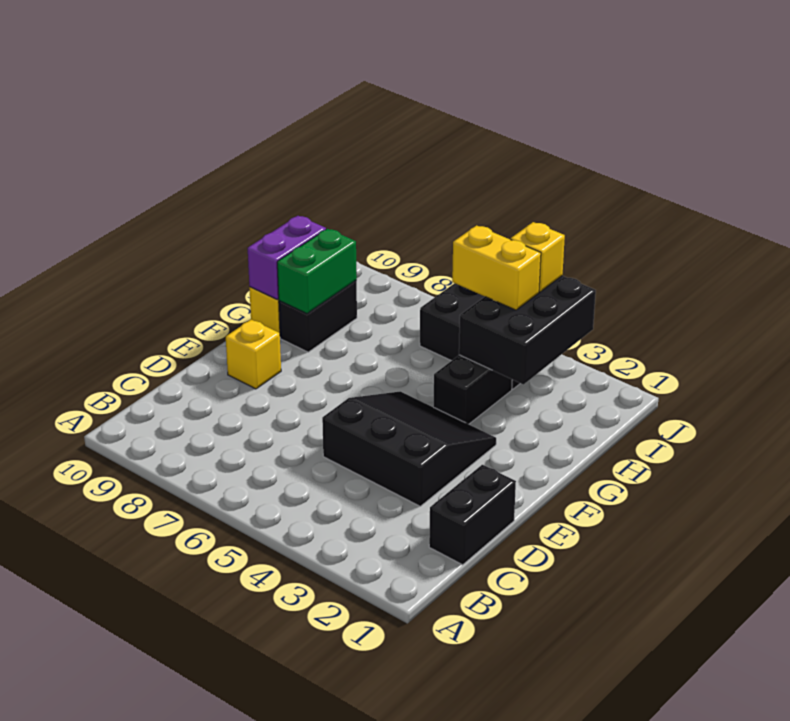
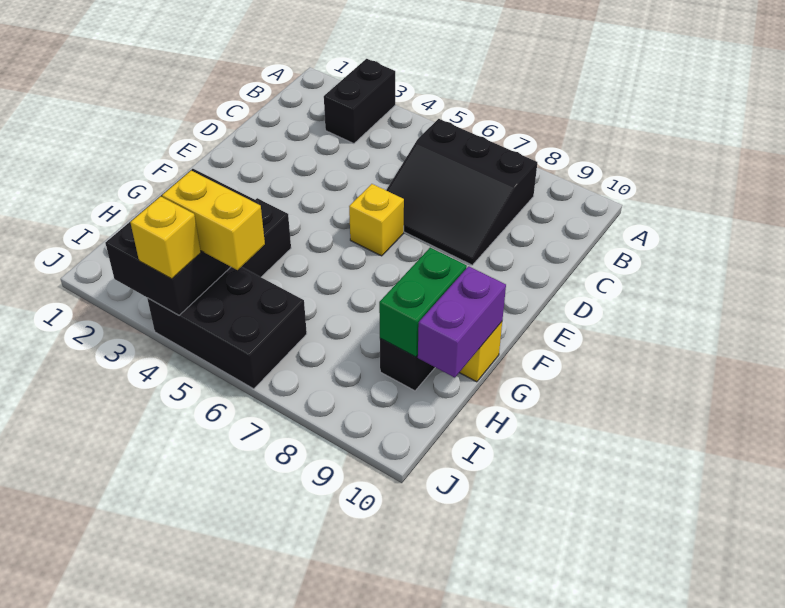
black brick C1:D1 level 1 -> black brick A3:B3 level 1
black slope D3:F5 level 1 top D -> black slope B6:D8 level 1 top B
yellow brick E9 level 1 -> yellow brick E6 level 1

